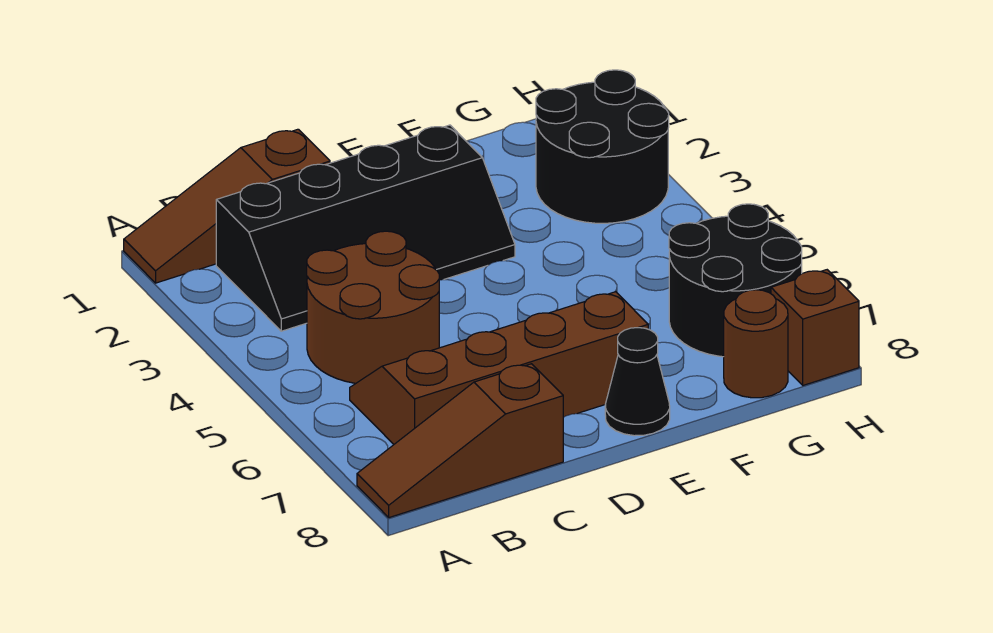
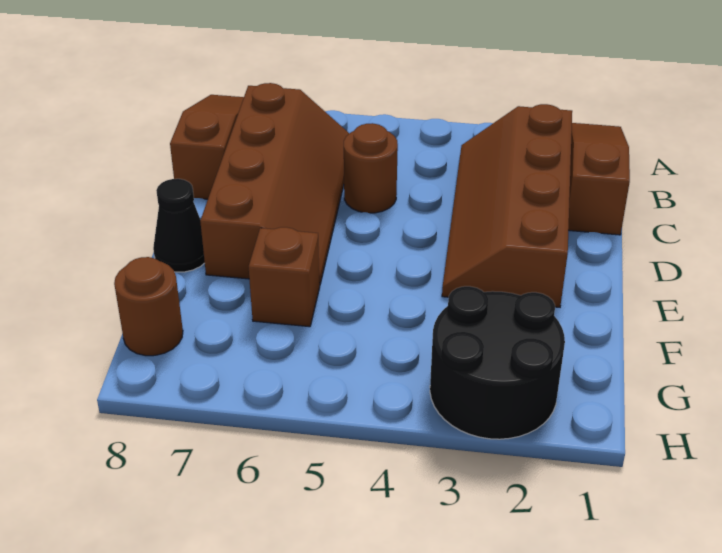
black slope B2:E3 level 1 top 2 -> brown slope B2:E3 level 1 top 2
brown round brick B4:C5 level 1 -> brown round brick C5 level 1
black round brick G6:H7 level 1 -> none
brown brick H8 level 1 -> brown brick F6 level 1

